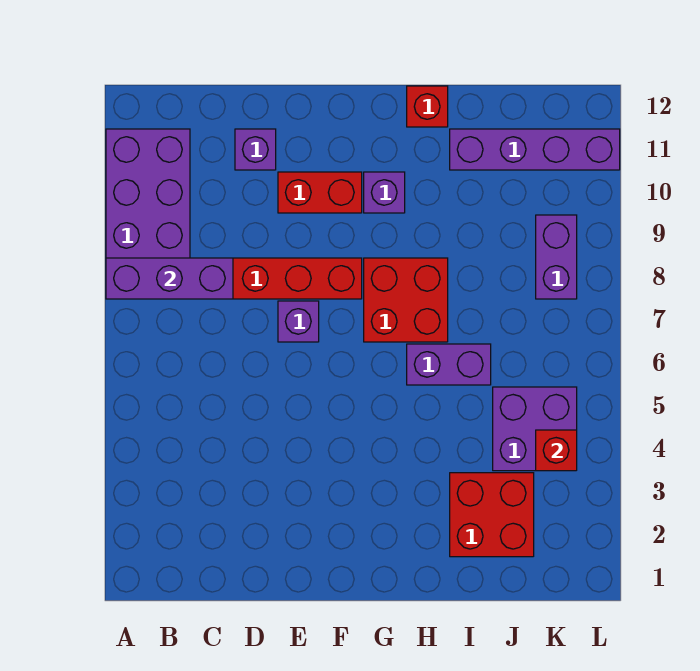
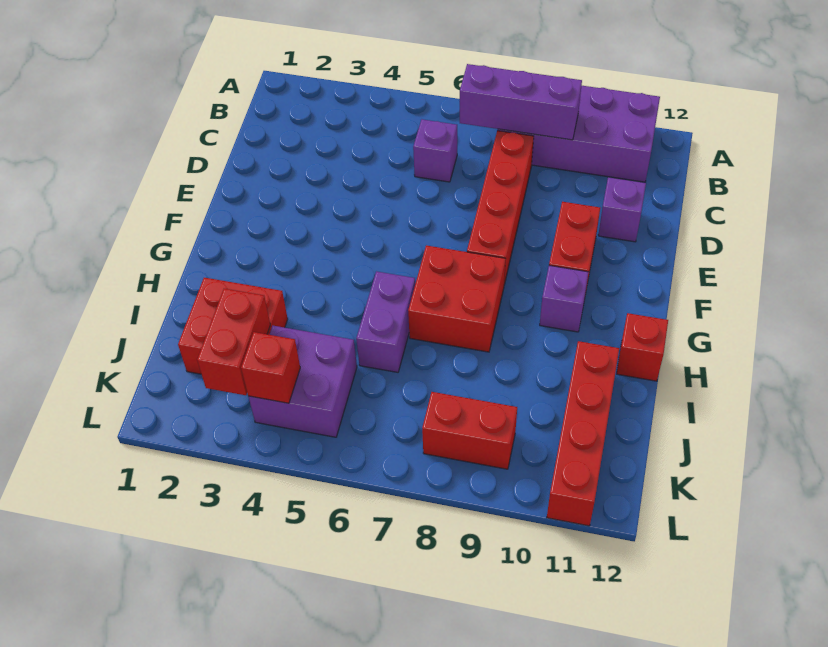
purple brick A8:C8 level 2 -> purple brick B7:B9 level 2
purple brick E7 level 1 -> purple brick C6 level 1
purple brick I11:L11 level 1 -> red brick I11:L11 level 1
none -> red brick J3:K3 level 2
purple brick K8:K9 level 1 -> red brick K8:K9 level 1

